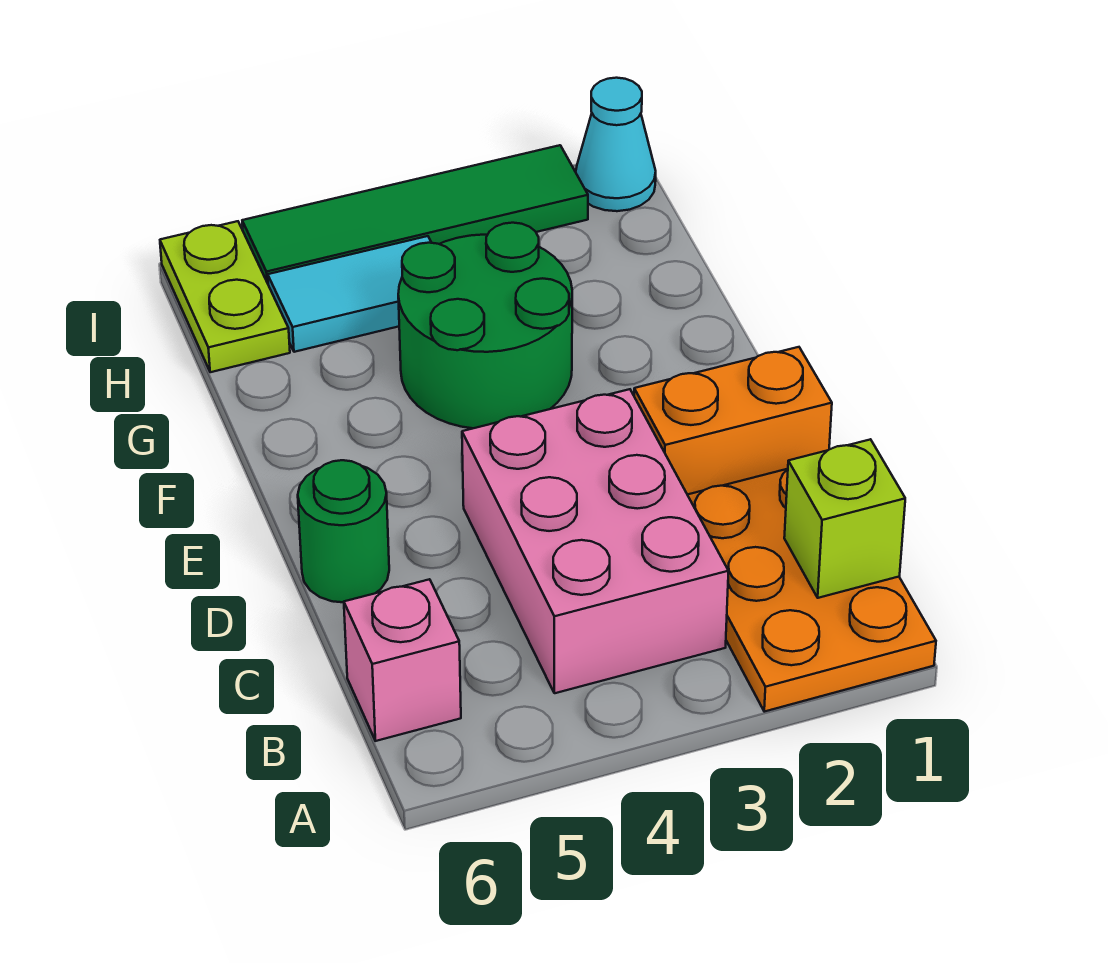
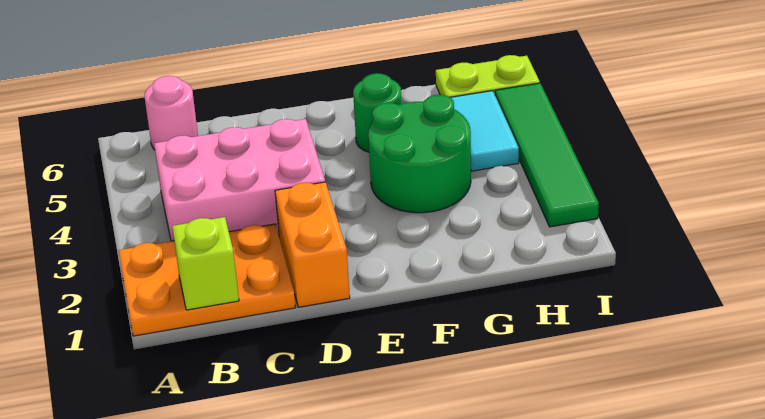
pink brick B6 level 1 -> pink round brick B6 level 1
green round brick D6 level 1 -> green round brick F5 level 1
cyan cone I1 level 1 -> none

